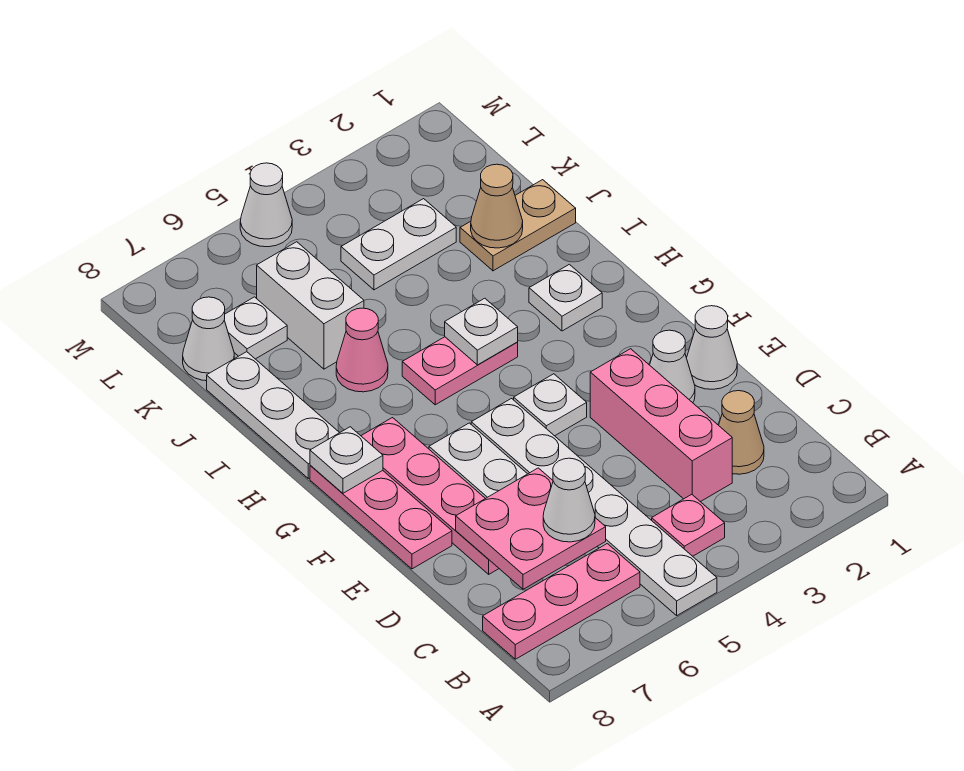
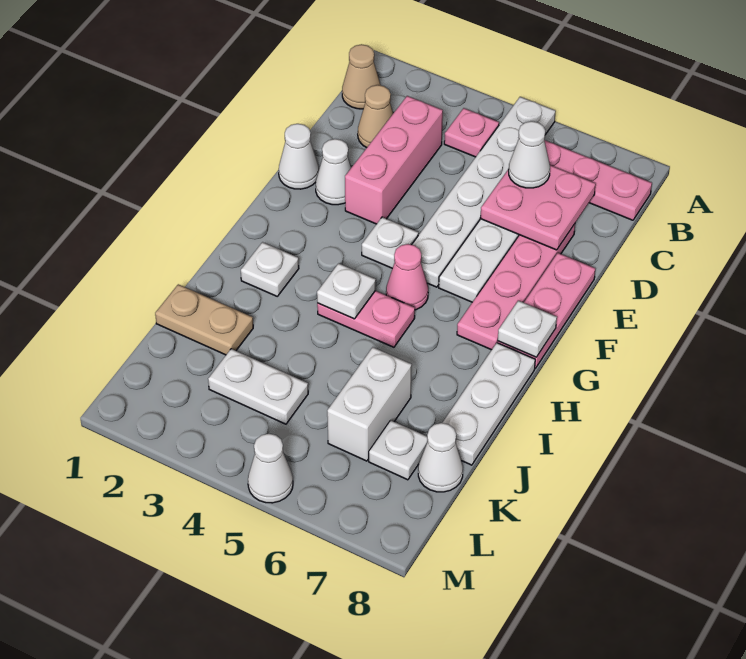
pink cone I6 level 1 -> pink cone G5 level 1
tan cone J2 level 2 -> tan cone B1 level 1

